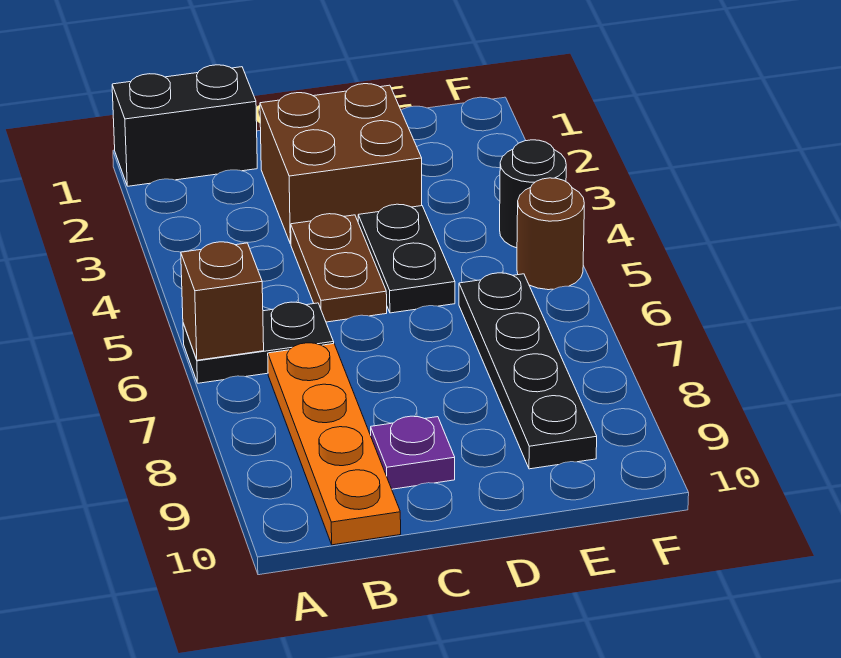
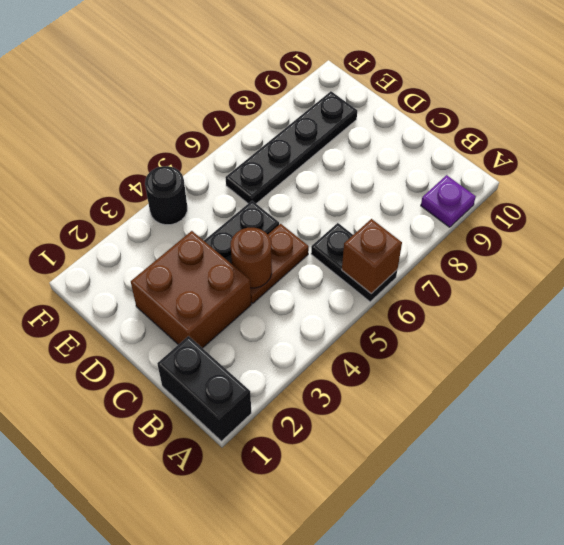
orange plate B7:B10 level 1 -> none
purple plate C9 level 1 -> purple plate A9 level 1
brown round brick F5 level 1 -> brown round brick C4 level 2

